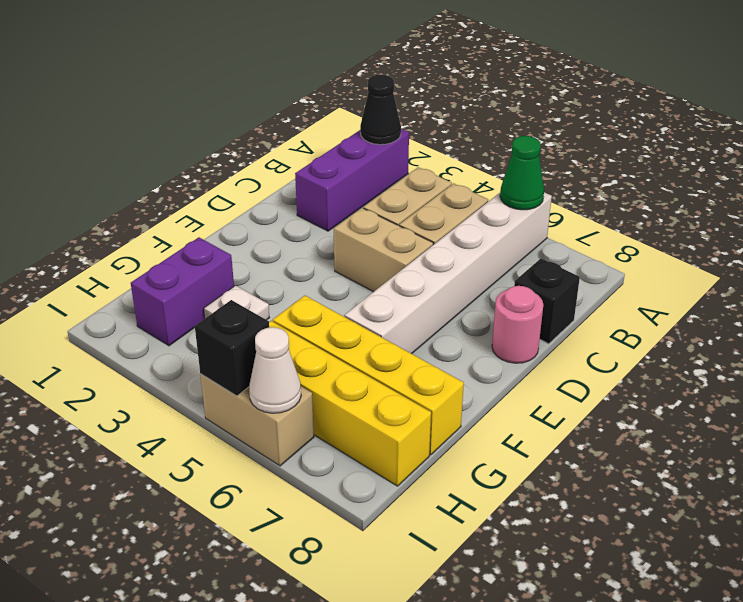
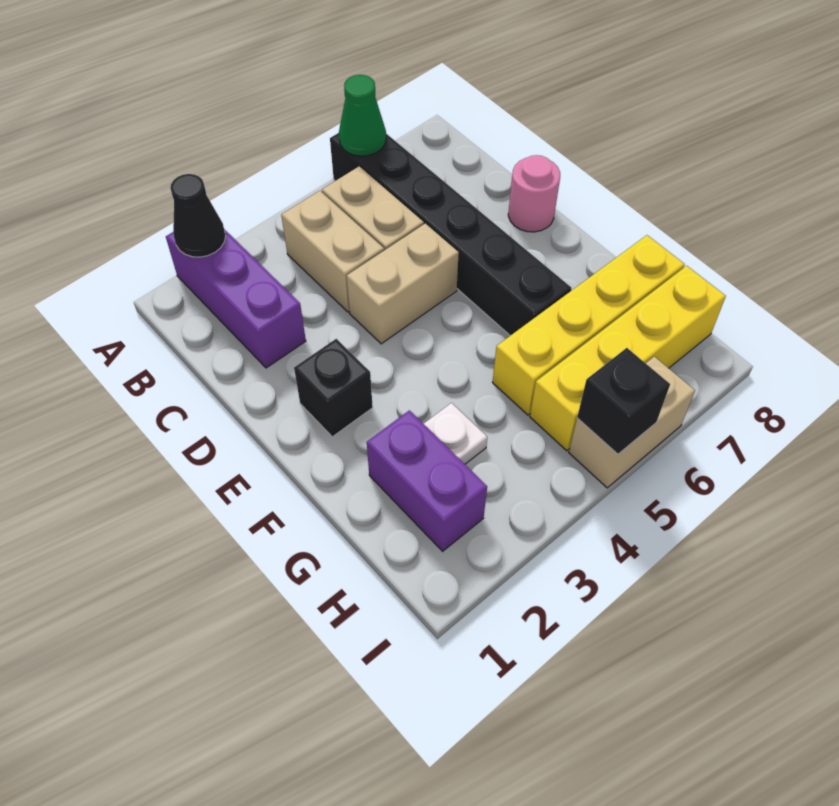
white brick A6:F6 level 1 -> black brick A6:F6 level 1
black brick C8 level 1 -> black brick E2 level 1
white cone I6 level 2 -> none

